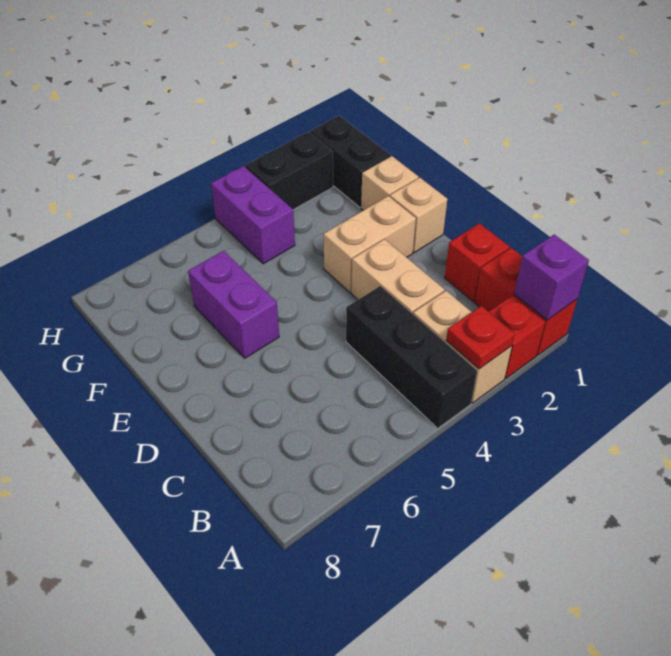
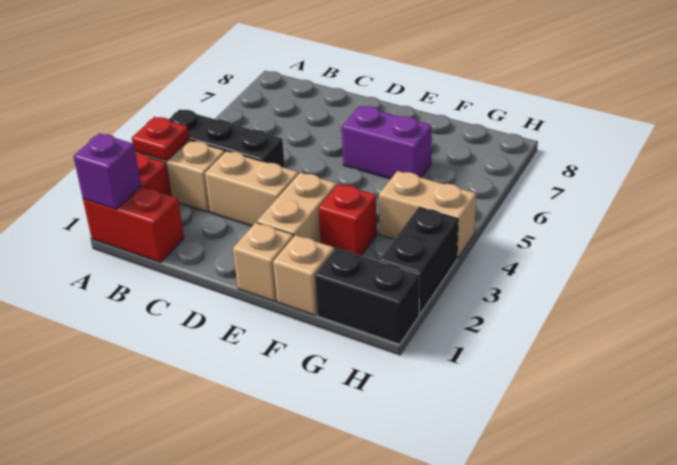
red brick C1 level 1 -> red brick F3 level 1
purple brick G4:H4 level 1 -> tan brick G4:H4 level 1

